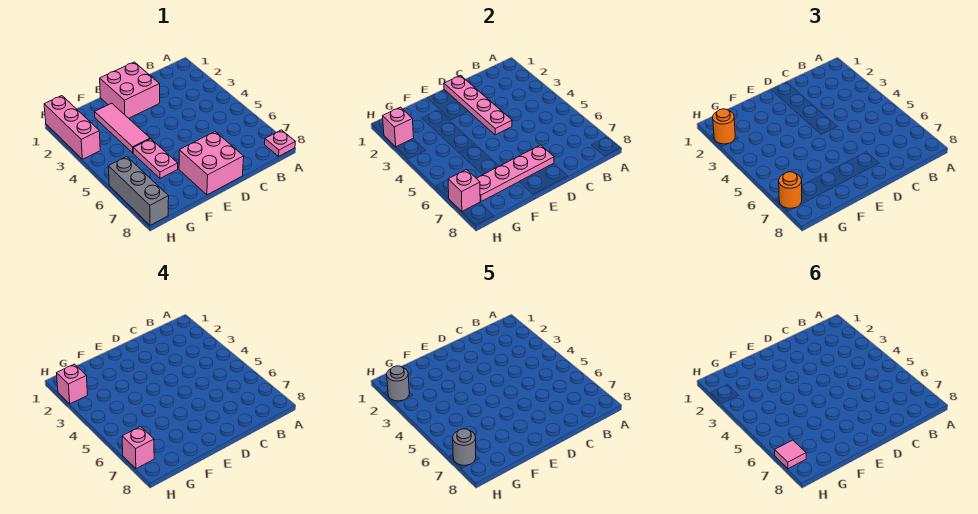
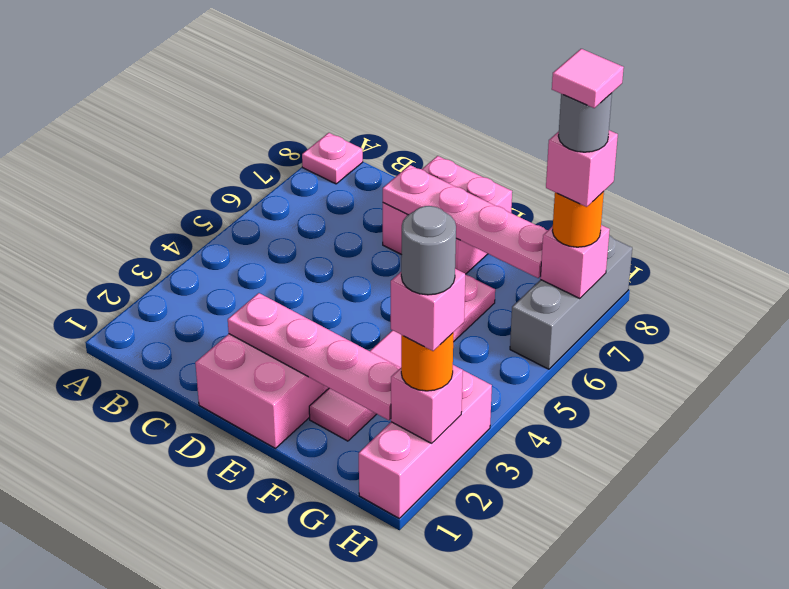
pink plate D1:D4 level 2 -> pink plate D2:G2 level 2

